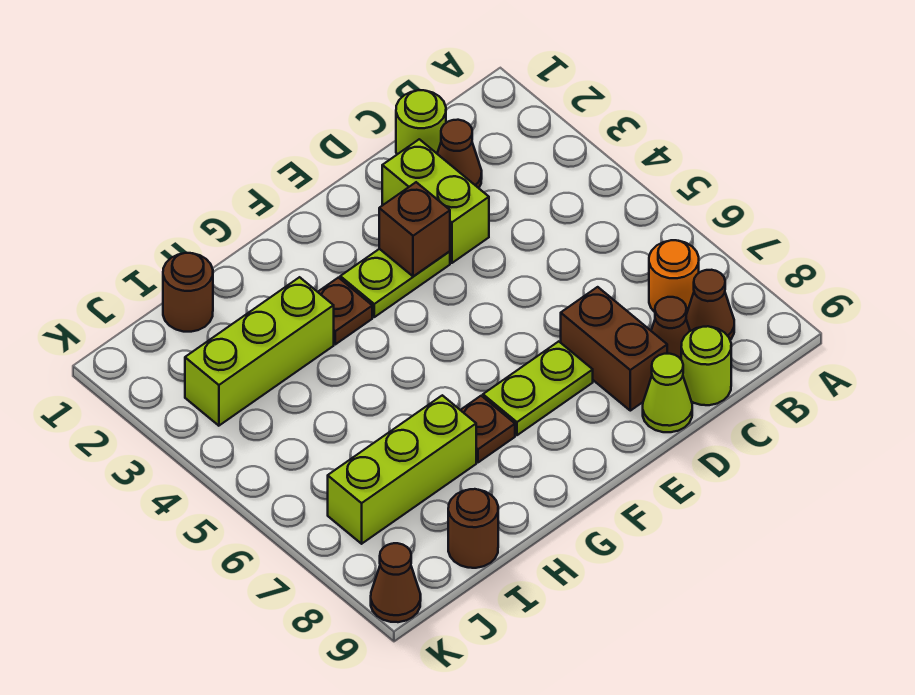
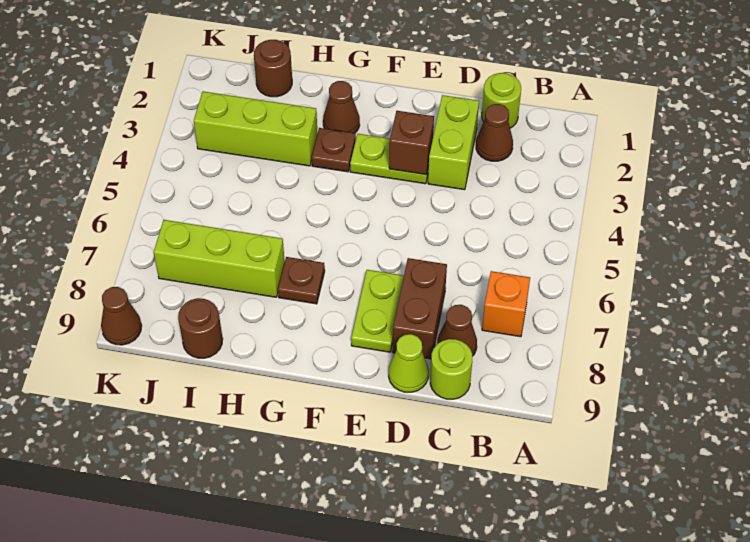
orange round brick B7 level 1 -> orange brick B7 level 1
brown cone B8 level 1 -> brown cone G2 level 1
lime plate E7:F7 level 1 -> lime plate E7:E8 level 1

